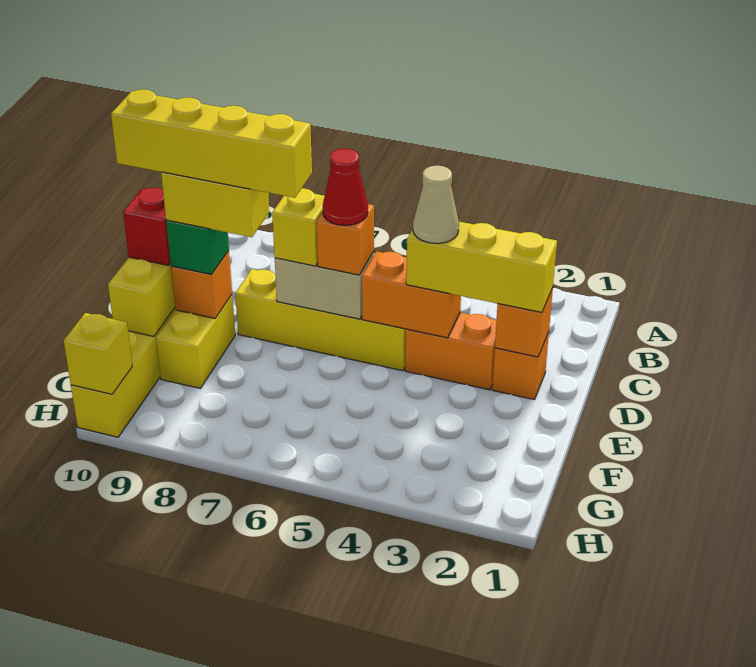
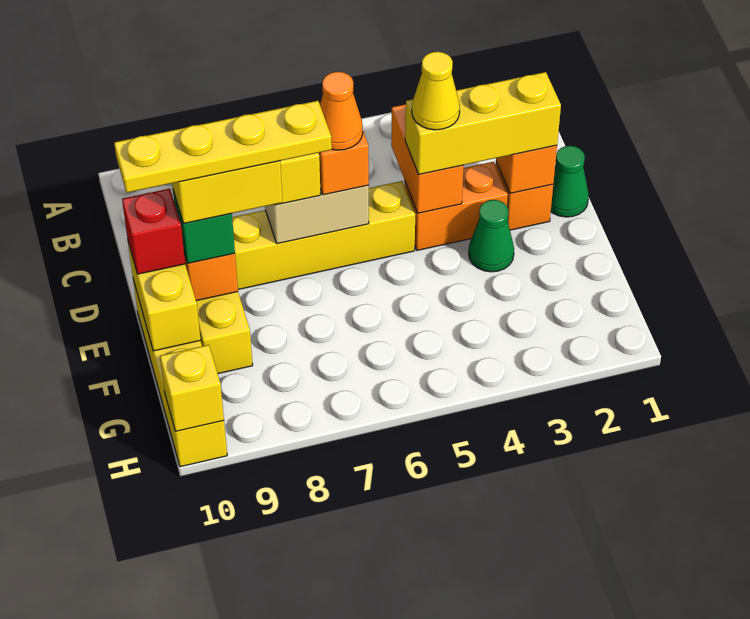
none -> green cone D1 level 1
orange brick D4:D5 level 2 -> orange brick C4:D4 level 2
tan cone D4 level 4 -> yellow cone D4 level 4
red cone D6 level 4 -> orange cone D6 level 4
none -> green cone E3 level 1
yellow brick E7:E10 level 5 -> yellow plate E7:E10 level 5

